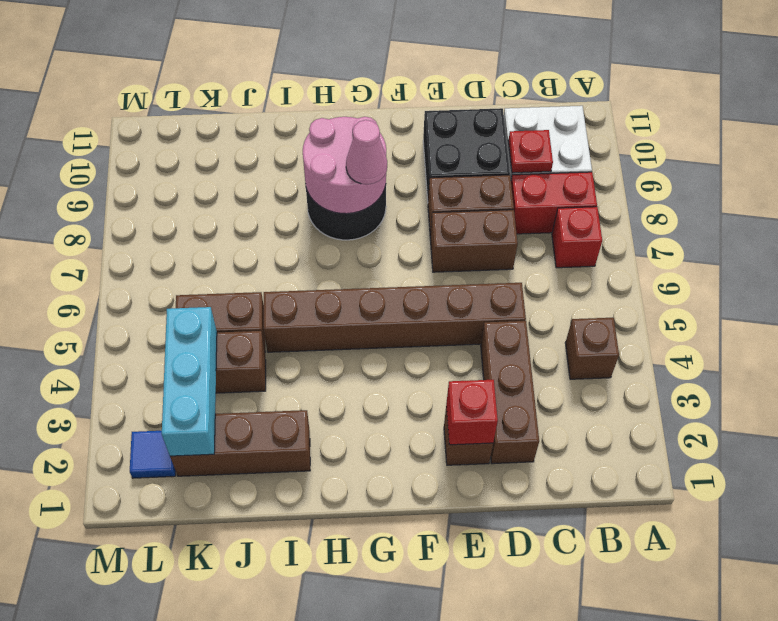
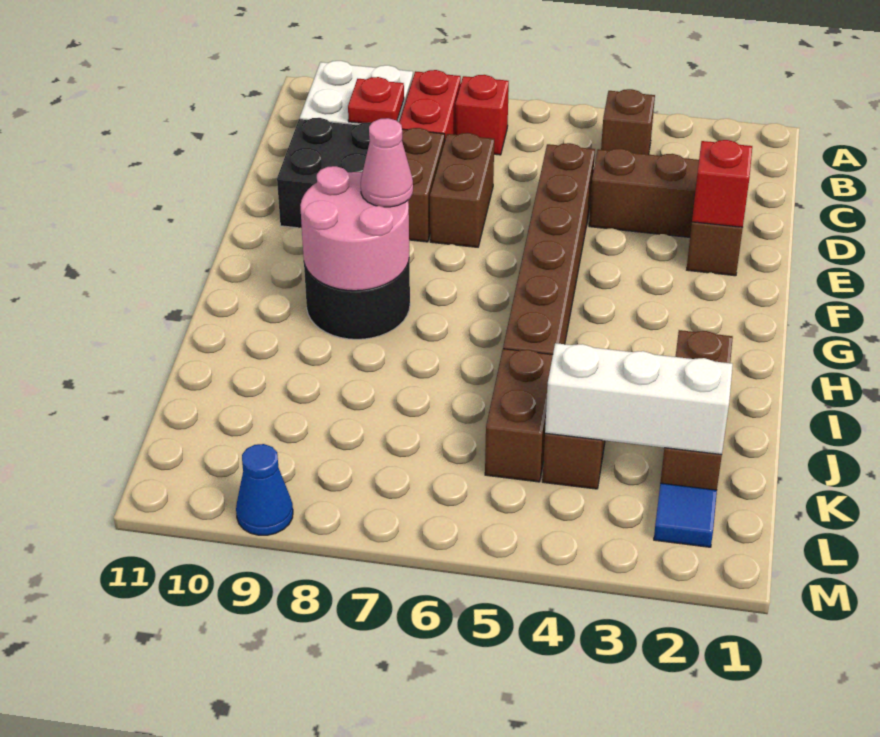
cyan brick K2:K4 level 2 -> white brick K2:K4 level 2
none -> blue cone M9 level 1

